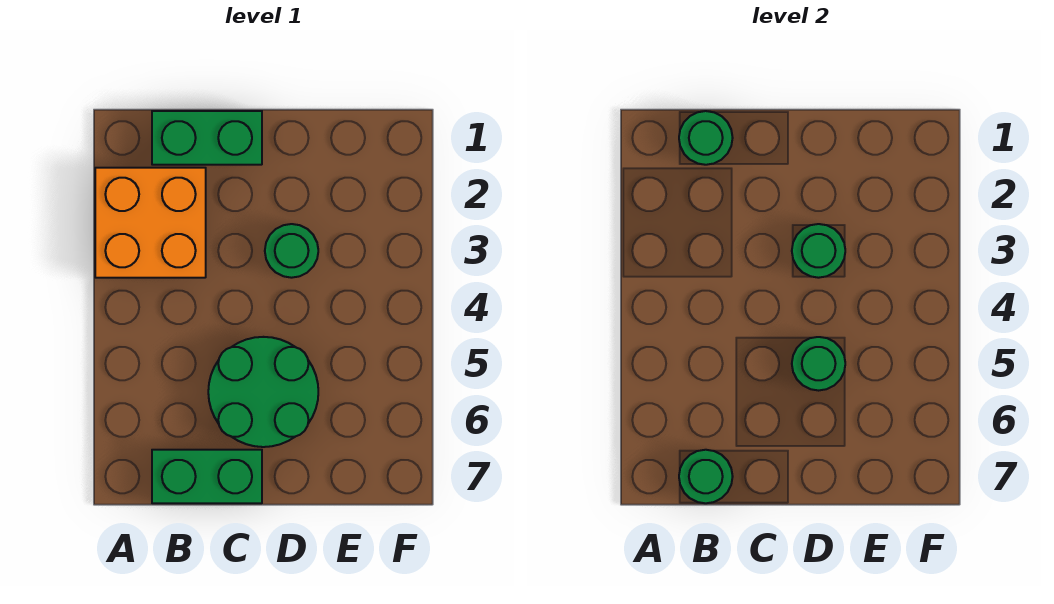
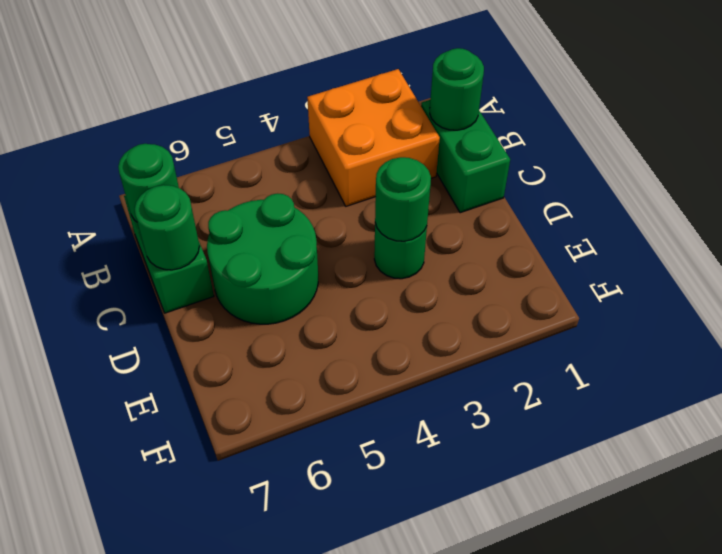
green round brick D5 level 2 -> green round brick C7 level 2

